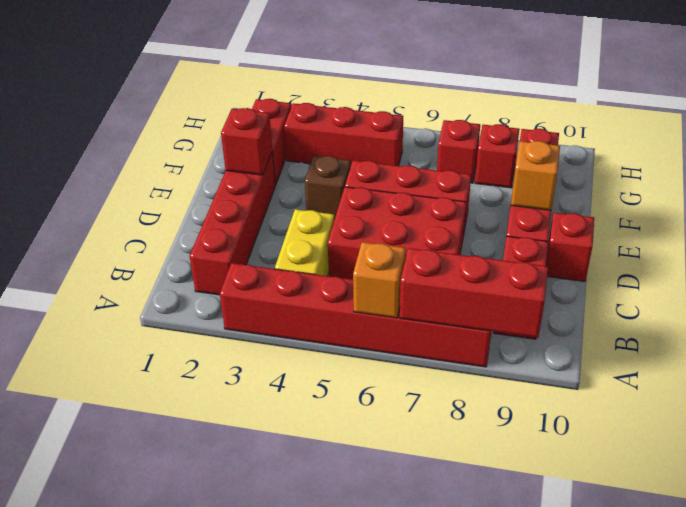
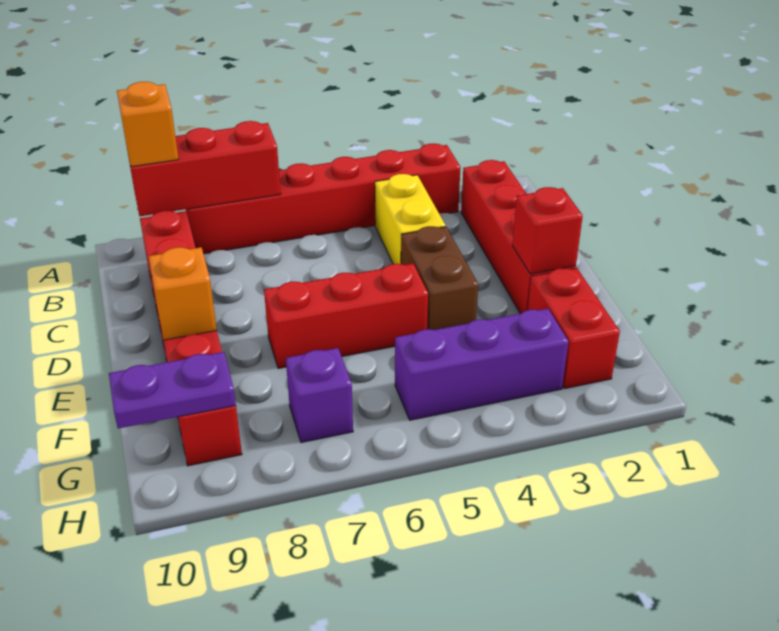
orange brick A6 level 2 -> orange brick A9 level 3
red brick C5:D7 level 1 -> none
red brick D10 level 1 -> none
brown brick E4 level 1 -> brown brick D4:E4 level 1
red brick G3:G5 level 1 -> purple brick G3:G5 level 1
red brick G7 level 1 -> purple brick G7 level 1
red brick G8 level 1 -> none
none -> purple plate G9:G10 level 2

